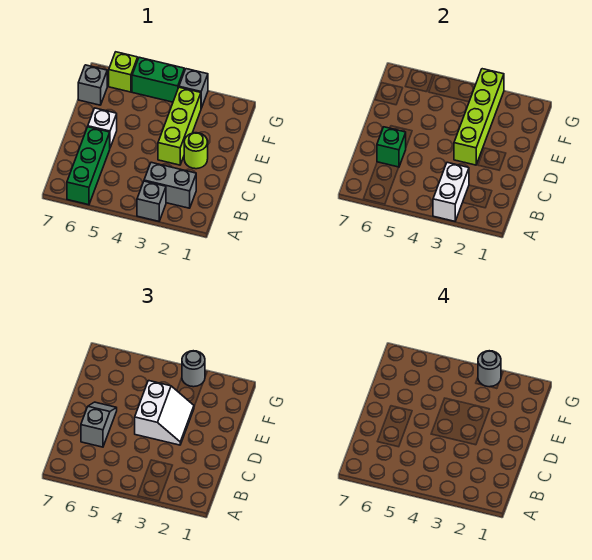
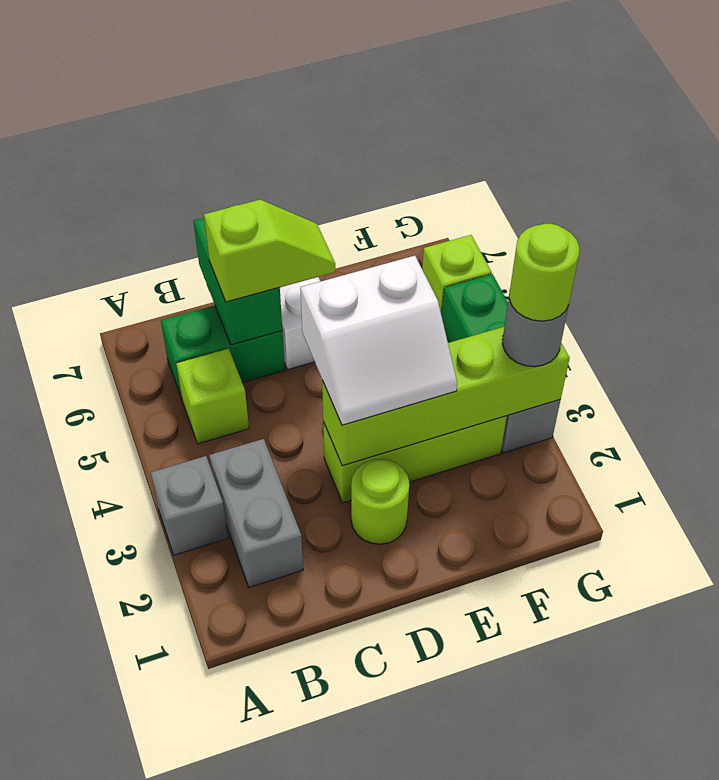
white brick A3:B3 level 2 -> none
green brick A6:C6 level 1 -> green brick B6:C6 level 1
none -> lime brick B5 level 1
green brick C6 level 2 -> green brick C6:C7 level 2
grey slope C6:D6 level 3 top C -> lime slope C6:D6 level 3 top C
grey brick F7 level 1 -> none
grey round brick G3 level 4 -> lime round brick G3 level 4

